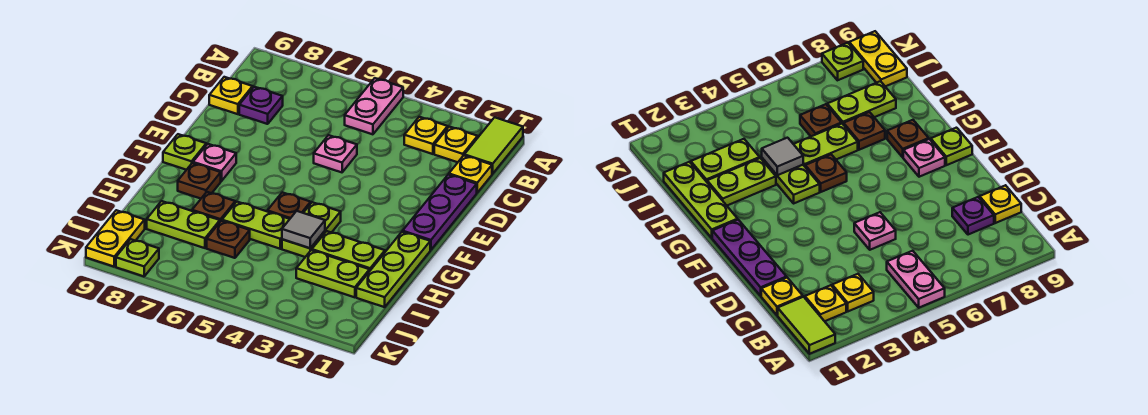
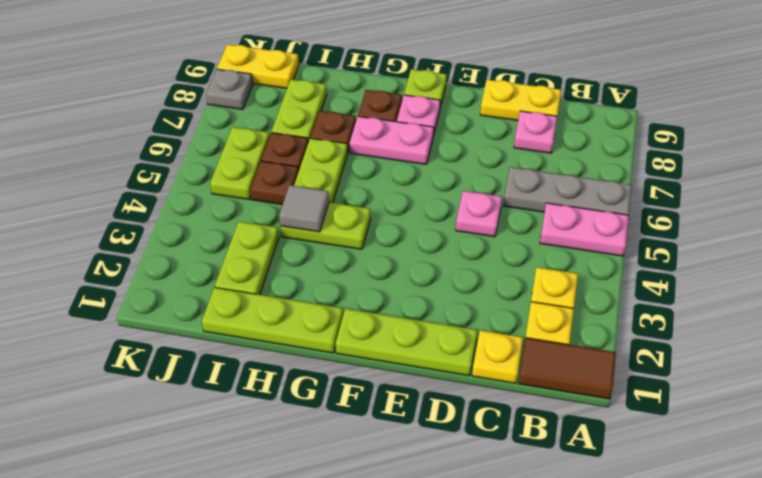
lime tile A1:B1 level 1 -> brown tile A1:B1 level 1
none -> grey plate A6:C6 level 1
purple plate C8 level 1 -> pink plate C8 level 1
yellow plate C9 level 1 -> yellow plate C9:D9 level 1
purple plate D1:F1 level 1 -> lime plate D1:F1 level 1
none -> pink plate F7:G7 level 1
brown plate G5 level 1 -> brown plate I5 level 1
lime plate H2:H3 level 1 -> lime plate J5:J6 level 1
lime plate K8 level 1 -> grey plate K8 level 1

